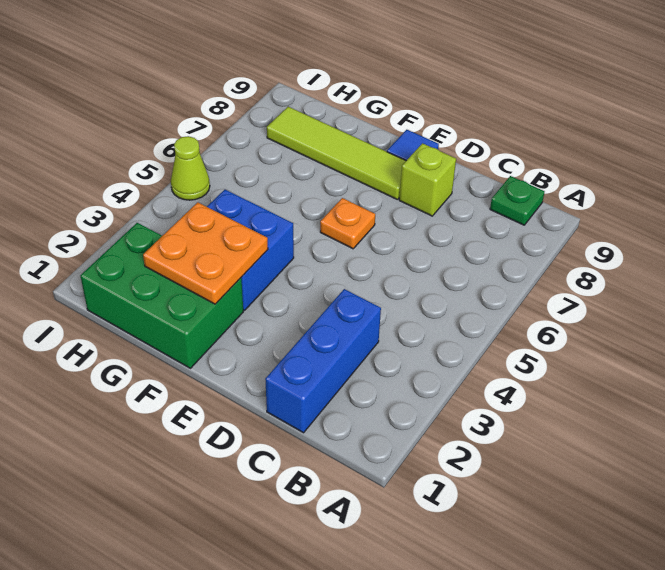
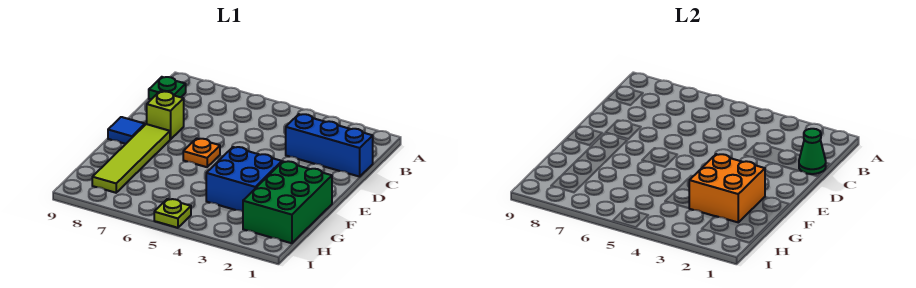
none -> green cone C1 level 2
orange plate F2:G3 level 2 -> orange brick F2:G3 level 2
lime cone I5 level 1 -> lime plate I5 level 1

